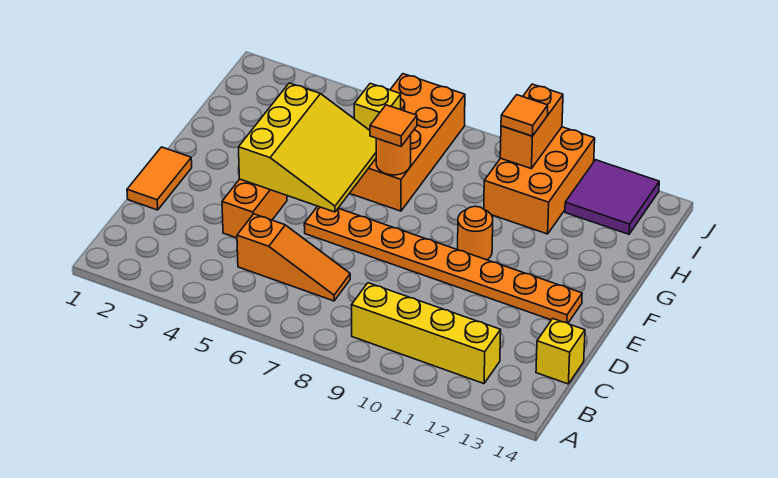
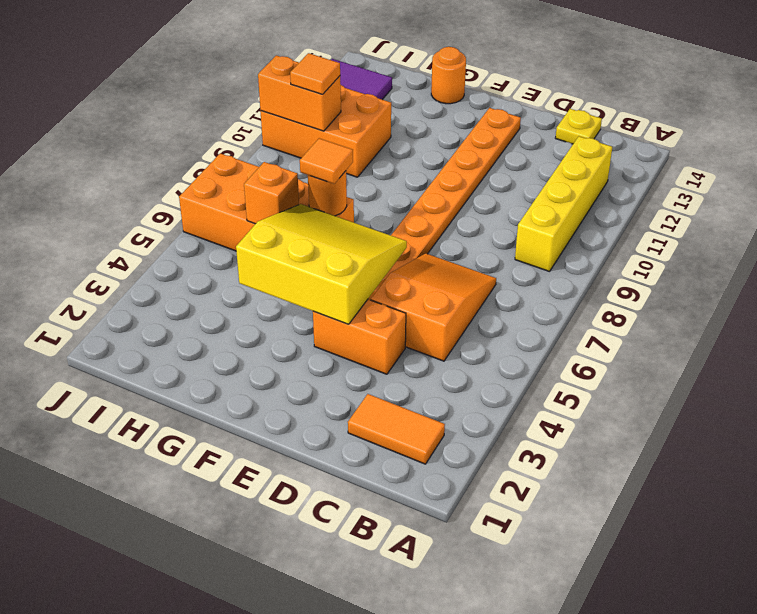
orange slope C5:C7 level 1 top 5 -> orange slope C5:D7 level 1 top 5
yellow brick C14 level 1 -> yellow plate C14 level 1
orange tile D1:E1 level 1 -> orange tile B2:C2 level 1
orange round brick F10 level 1 -> orange round brick G14 level 1
yellow brick H6 level 2 -> orange brick H6 level 2

